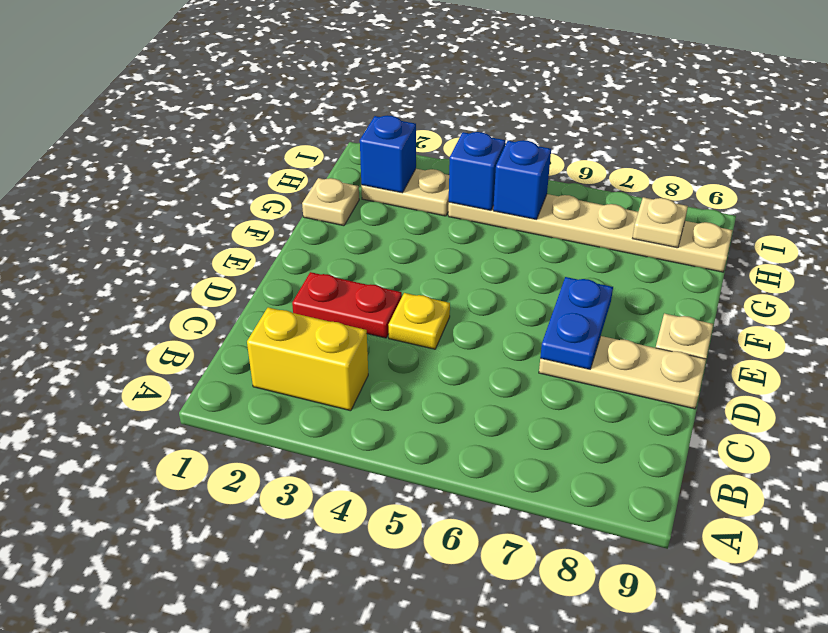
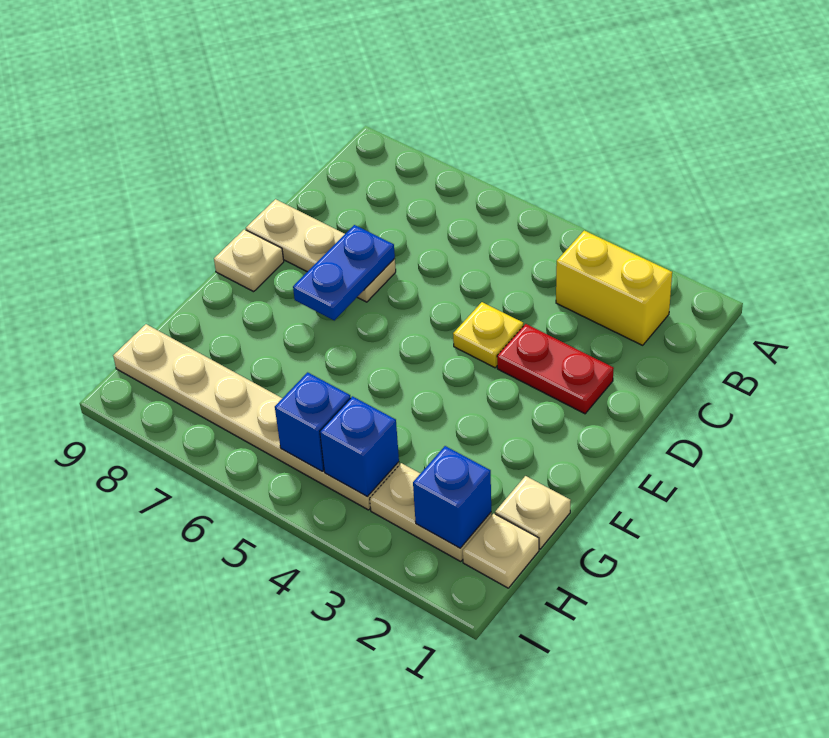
tan plate H8 level 2 -> tan plate H1 level 1

